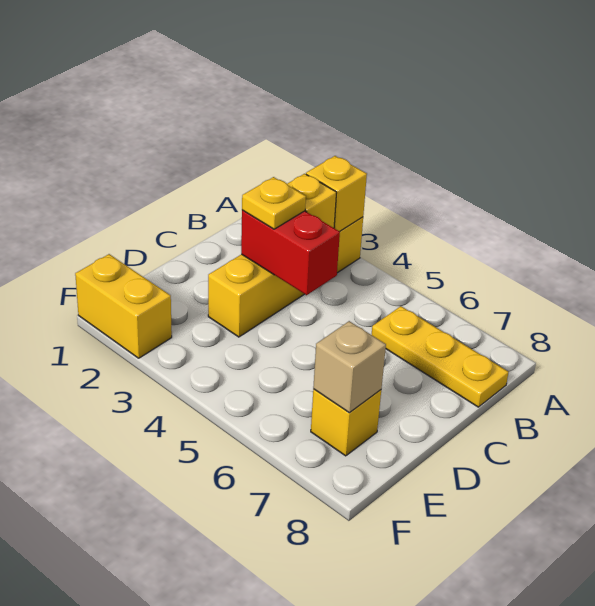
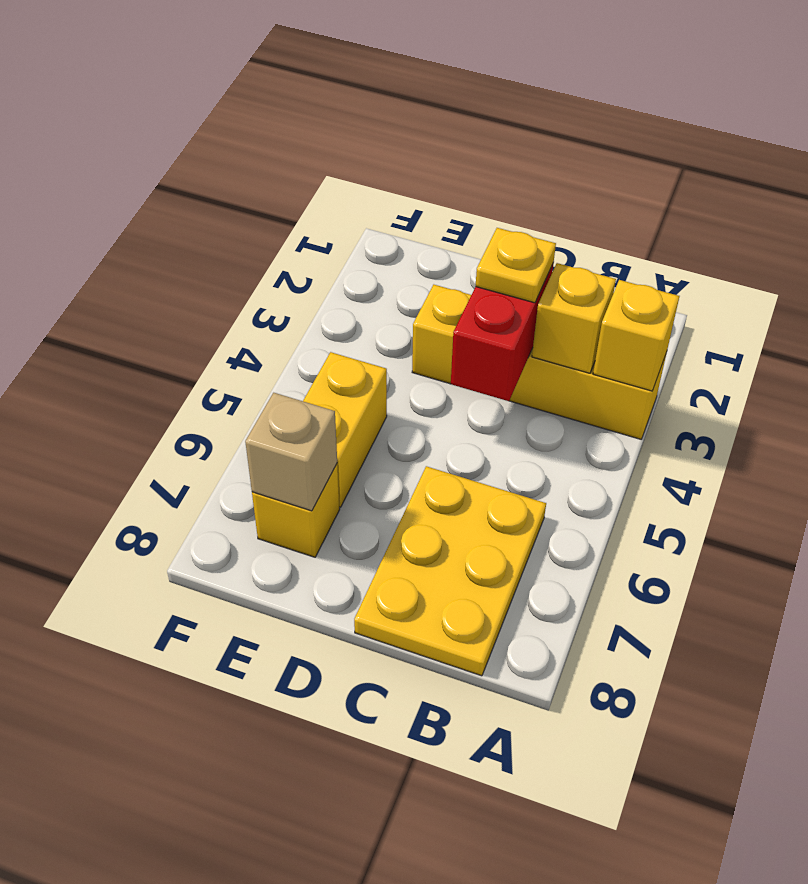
yellow plate B6:B8 level 1 -> yellow plate B6:C8 level 1
yellow brick F1:F2 level 1 -> yellow brick E5:E6 level 1

